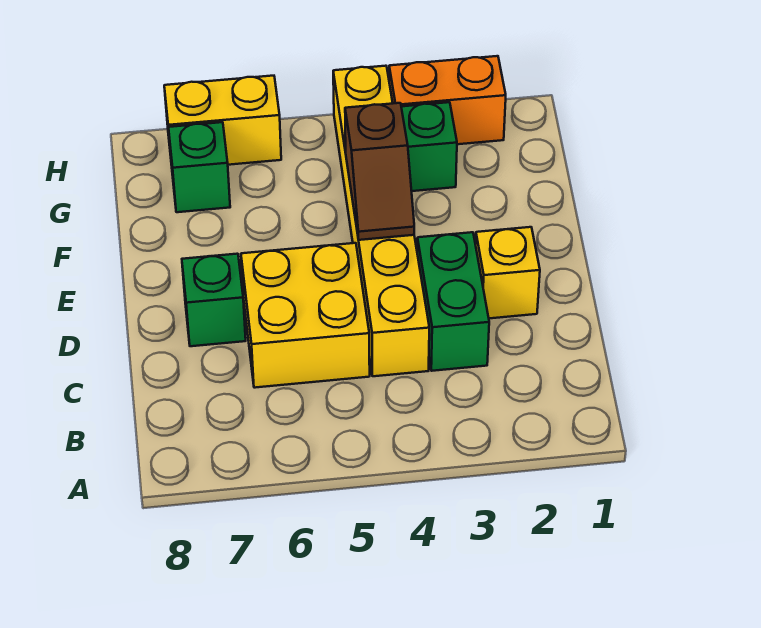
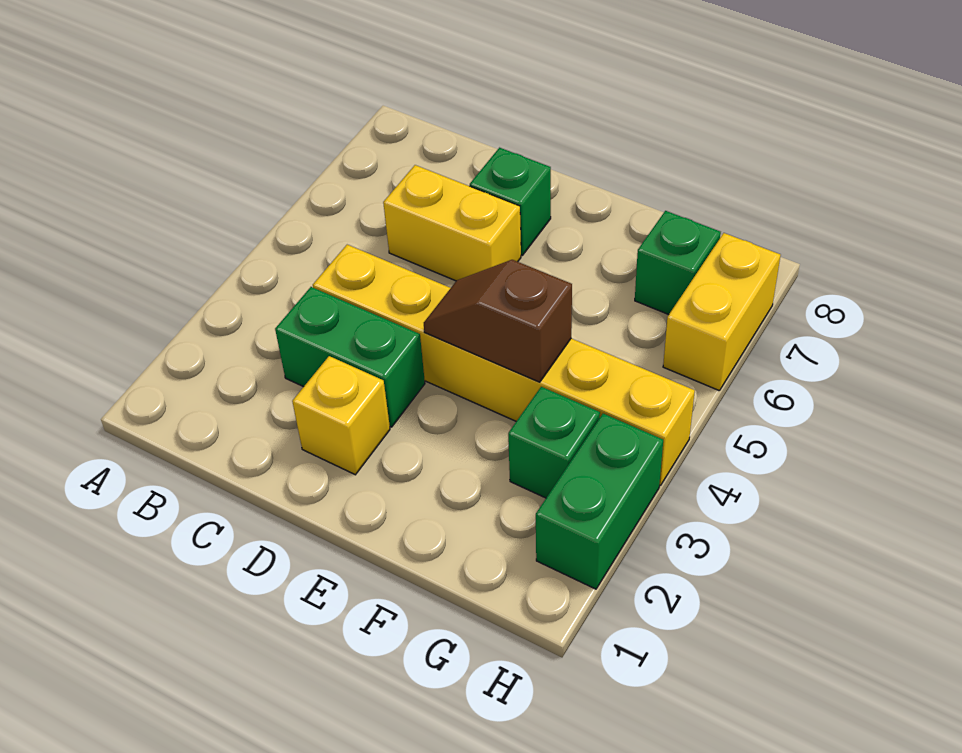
yellow brick C5:D6 level 1 -> yellow brick C6:D6 level 1
orange brick H2:H3 level 1 -> green brick H2:H3 level 1

